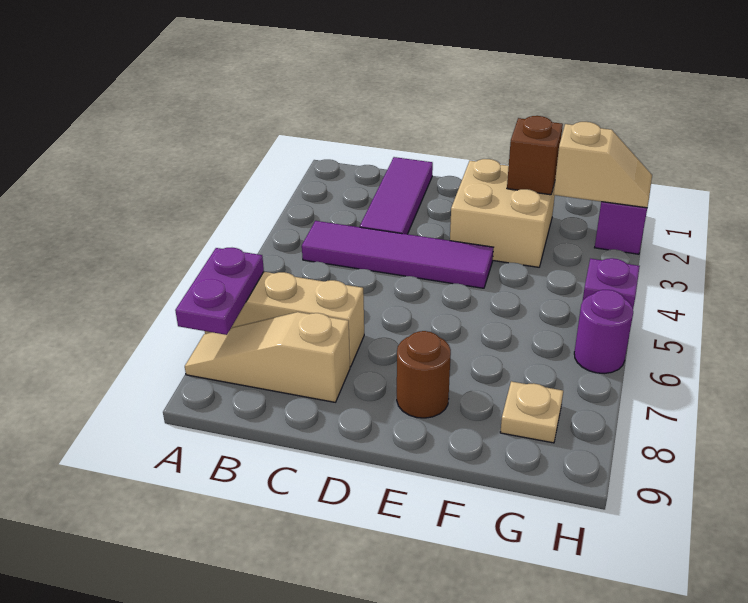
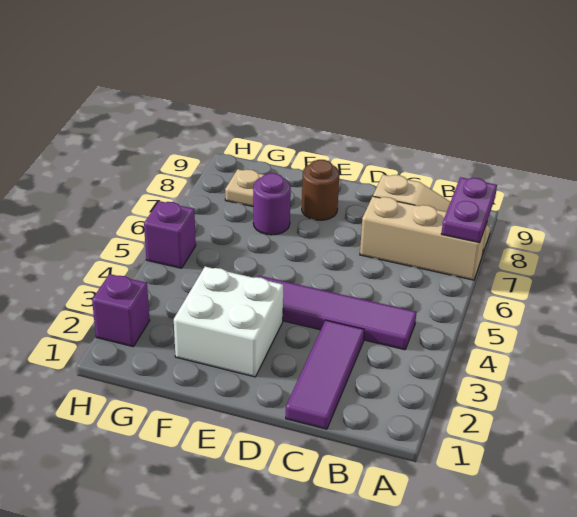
tan brick E2:F3 level 1 -> white brick E2:F3 level 1
brown brick F2 level 2 -> none
tan slope G2:H2 level 2 top G -> none
purple round brick H6 level 1 -> purple round brick F7 level 1

